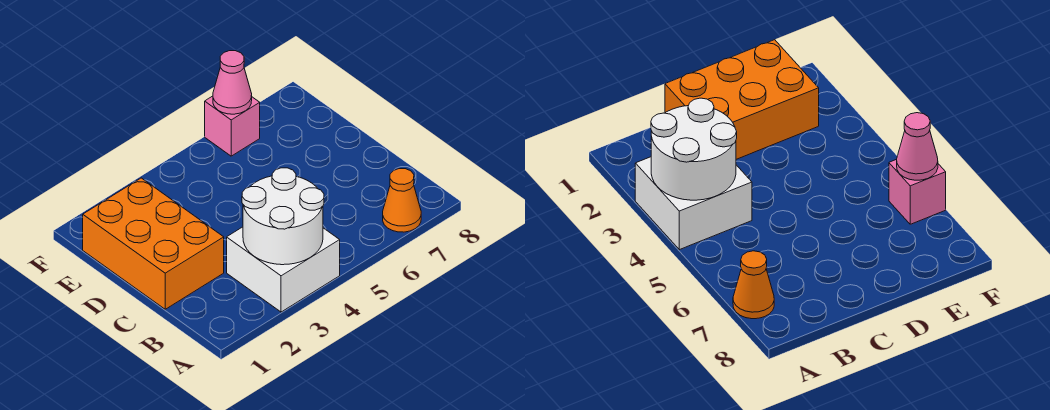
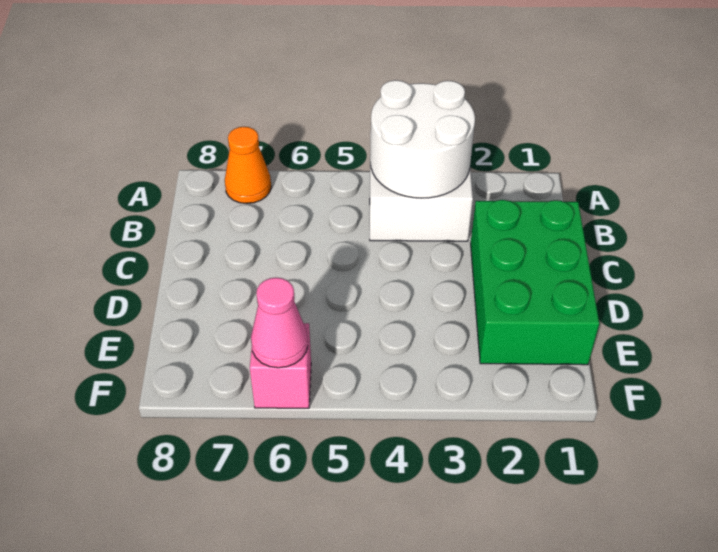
orange brick C1:E2 level 1 -> green brick C1:E2 level 1

